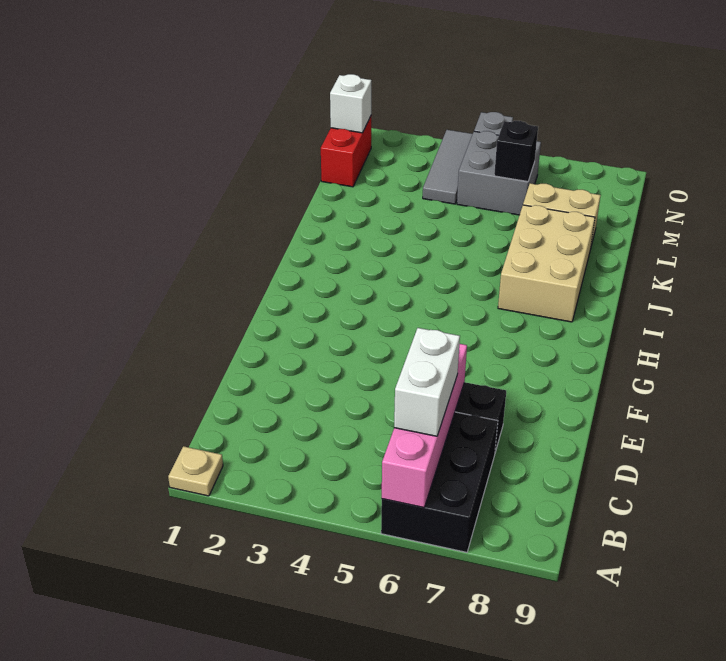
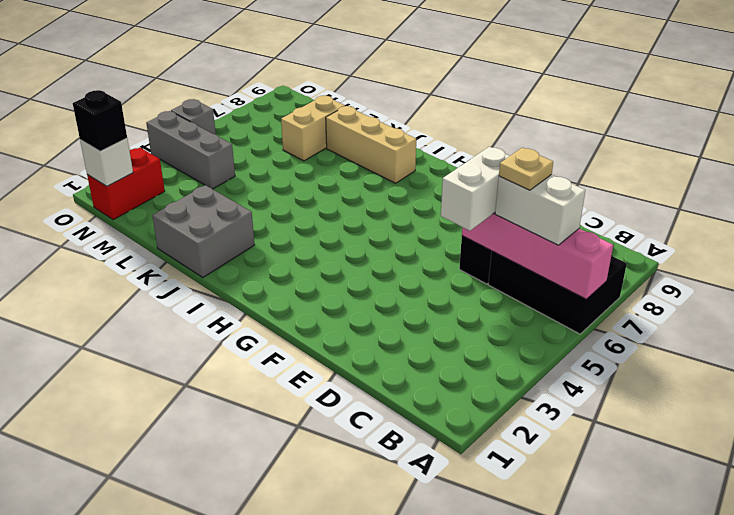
tan plate A1 level 1 -> tan plate C6 level 4
none -> white brick D5:D6 level 3
tan brick I7:K8 level 1 -> tan brick I8:K8 level 1
red brick M1:N1 level 1 -> red brick N1:N2 level 1
grey tile M4:O4 level 1 -> grey brick M4:O4 level 1
grey brick M5:N6 level 1 -> grey brick J1:K2 level 1
black brick M6 level 2 -> black brick N1 level 3

